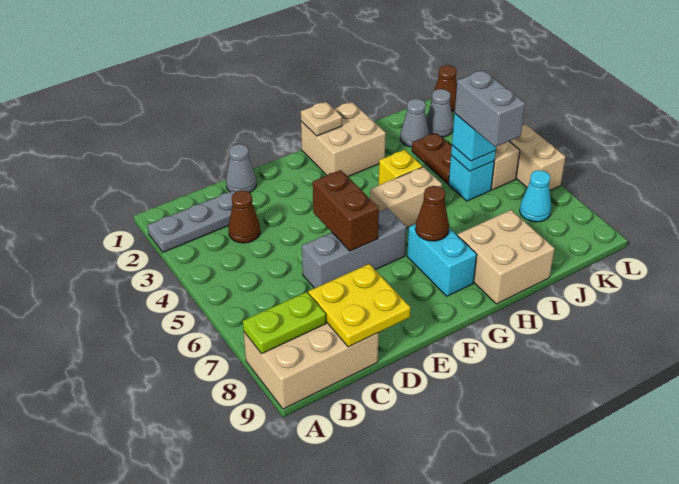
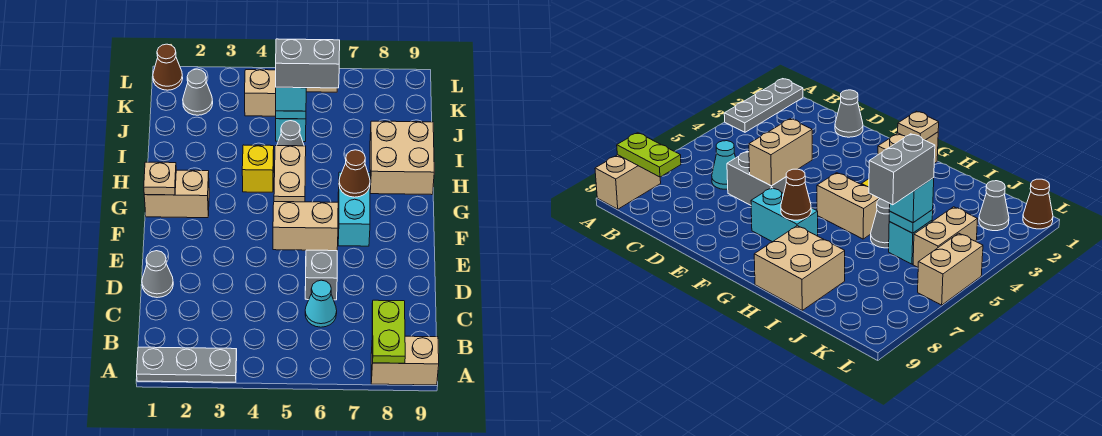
grey plate A2:C2 level 1 -> grey plate A1:A3 level 1
tan brick A8:C9 level 1 -> tan brick A8:A9 level 1
brown cone C3 level 1 -> none
yellow plate C8:D9 level 2 -> none
grey brick D6:F6 level 1 -> grey brick D6:E6 level 1
brown brick E5:E6 level 2 -> tan brick E5:E6 level 2
tan brick G1:H2 level 1 -> tan brick G1:G2 level 1
cyan brick G7:G8 level 1 -> cyan brick F7:G7 level 1
grey cone J2 level 1 -> grey cone I5 level 1
brown plate J3:J4 level 1 -> none
cyan cone K7 level 1 -> cyan cone C6 level 1

